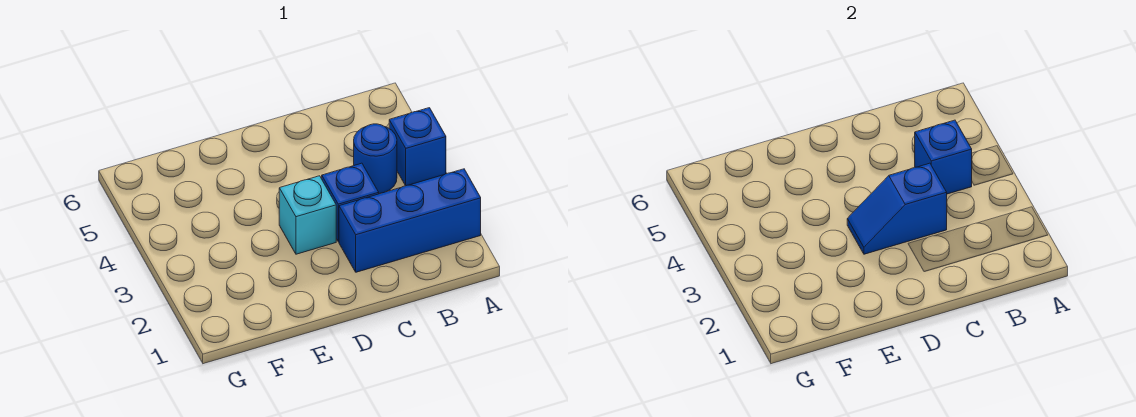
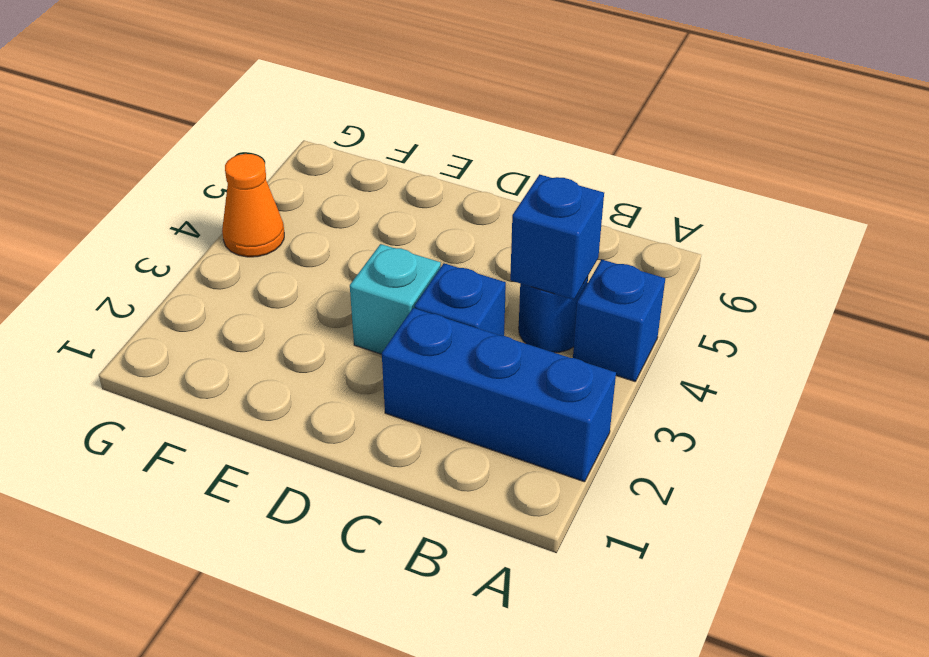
blue slope C3:D3 level 2 top C -> none
none -> orange cone G4 level 1

